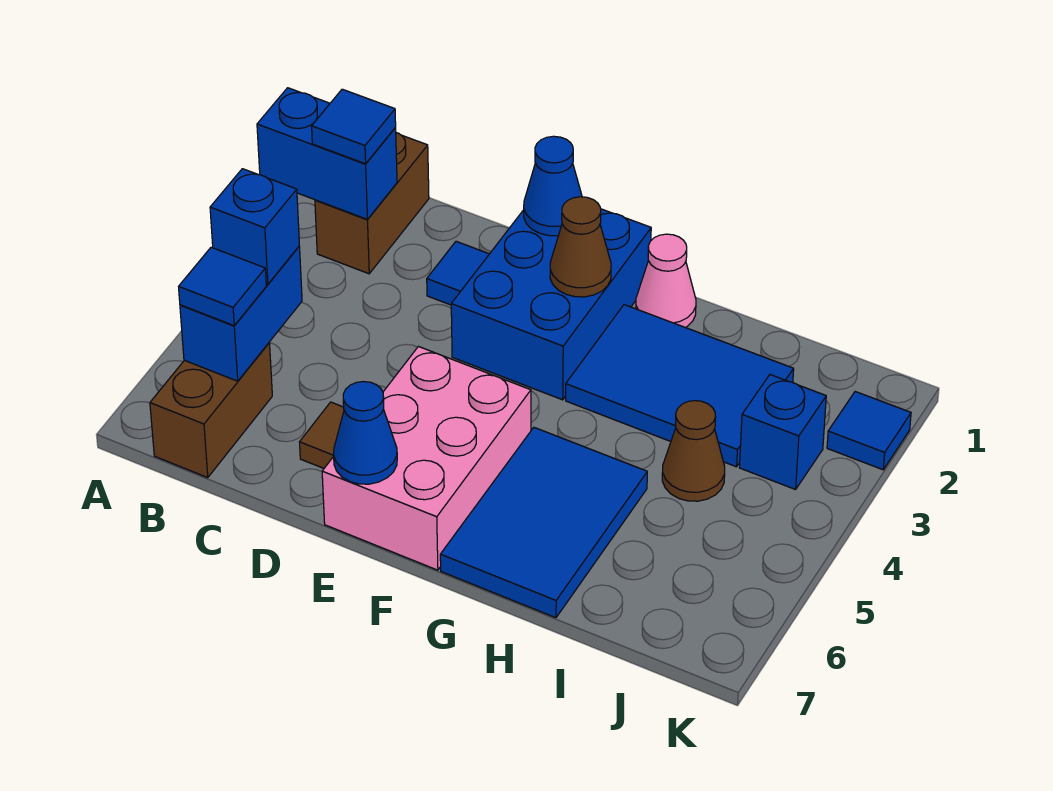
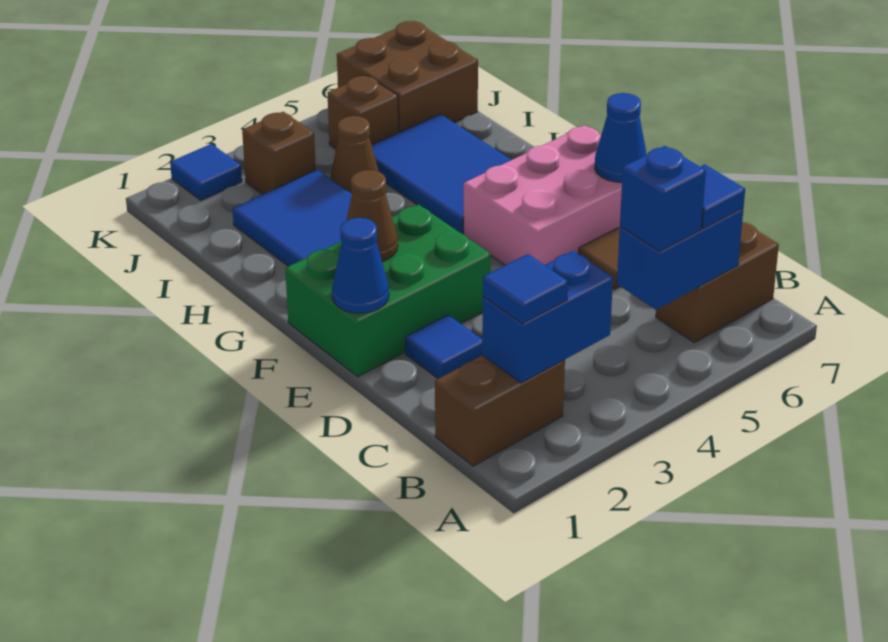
blue brick A2:B2 level 2 -> blue brick B2:B3 level 2
blue brick E1:F3 level 1 -> green brick E1:F3 level 1
pink cone G1 level 1 -> none
blue tile G5:H7 level 1 -> blue tile G5:I6 level 1
blue brick J3 level 1 -> brown brick J3 level 1
none -> brown brick J5 level 1
none -> brown brick J6:K7 level 1

